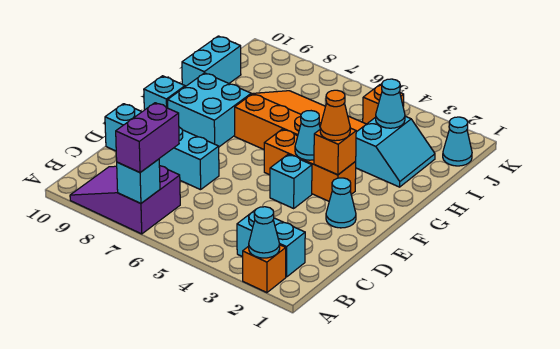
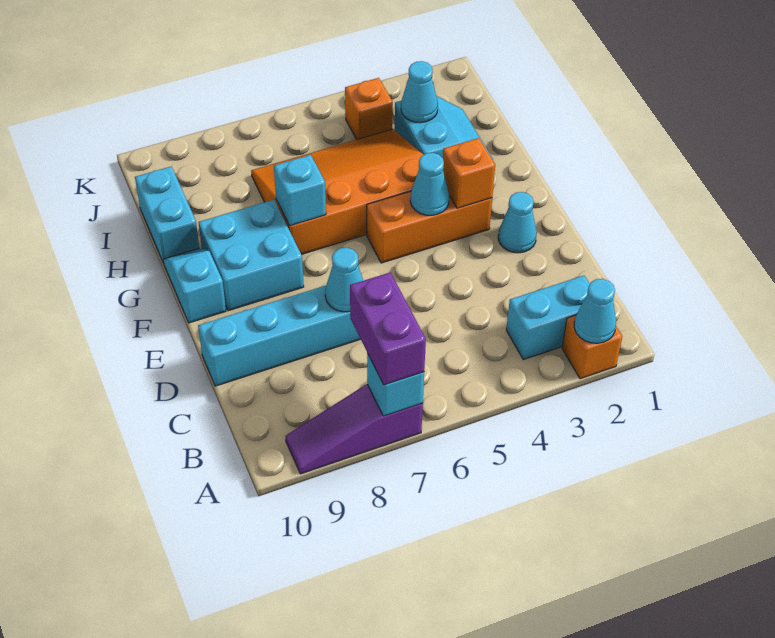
purple slope A7:B9 level 1 top 7 -> purple slope A7:A9 level 1 top 7
cyan brick E4 level 1 -> cyan brick G7 level 2
orange cone F3 level 3 -> none
cyan cone J1 level 1 -> cyan cone D7 level 2

